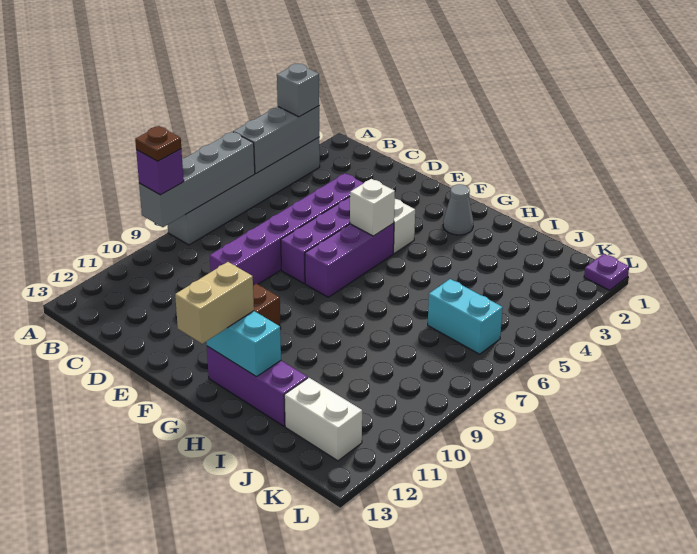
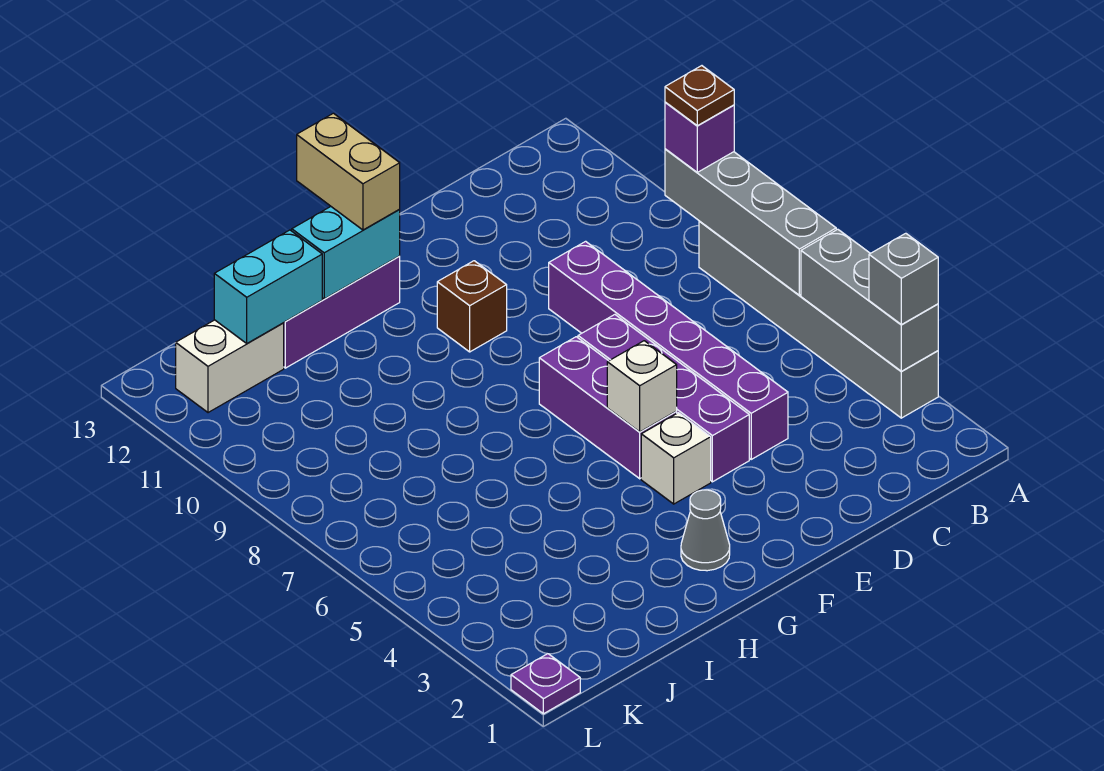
cyan brick J6:K6 level 1 -> cyan brick I12:J12 level 2

